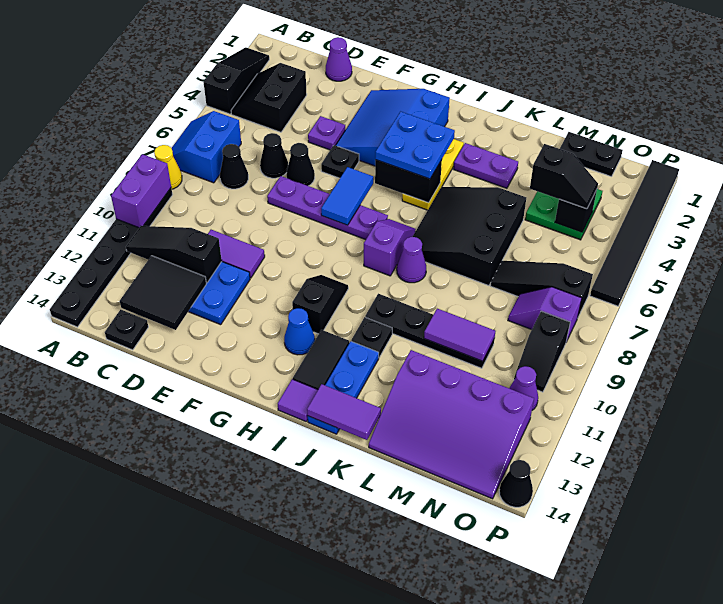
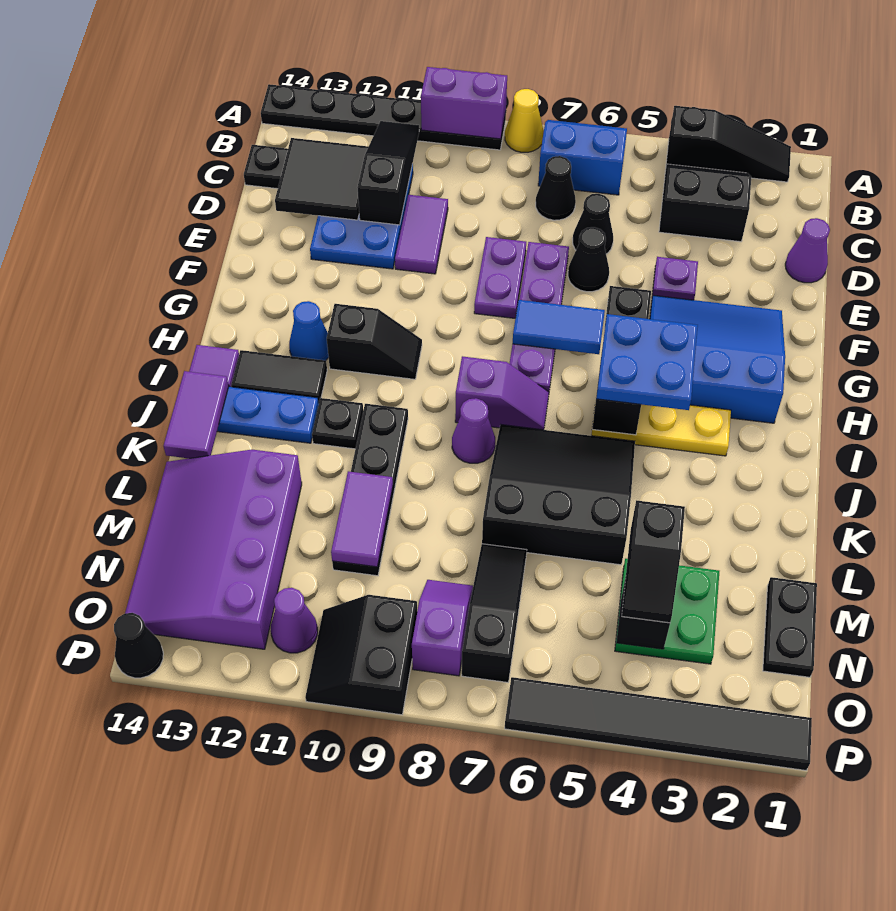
purple plate J3:K3 level 1 -> purple plate E8:F8 level 1
black slope O9:O10 level 1 top 9 -> black slope O9:P10 level 1 top 9

